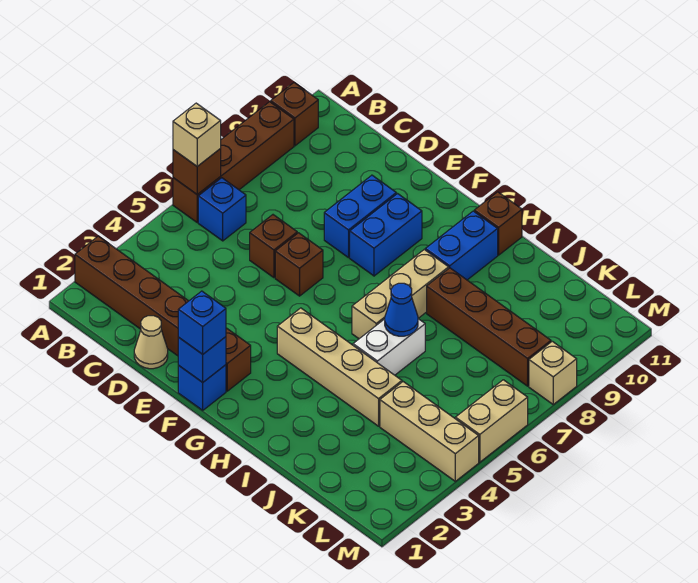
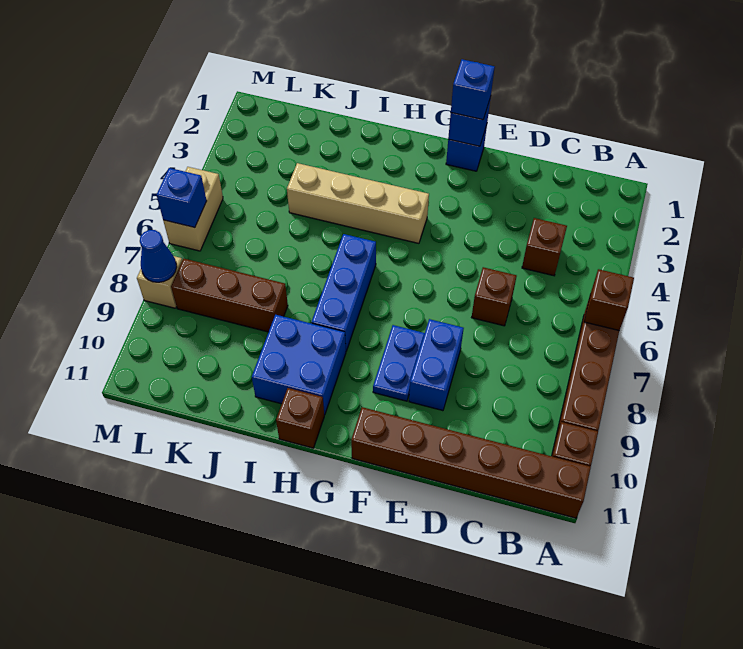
brown brick A2:F2 level 1 -> brown brick A11:F11 level 1
tan brick A6 level 3 -> none
blue brick B6 level 1 -> blue brick M6 level 2
tan cone D1 level 1 -> none
brown brick E6 level 1 -> brown brick C4 level 1
blue brick F8:F9 level 1 -> blue plate F8:F9 level 1
tan brick H6:H8 level 1 -> blue brick H6:H8 level 1
blue brick H9:H10 level 1 -> blue brick H9:I10 level 1
white brick I5:I6 level 1 -> none
blue cone I6 level 2 -> blue cone M8 level 2
brown brick I8:L8 level 1 -> brown brick J8:L8 level 1
tan brick K4:M4 level 1 -> none

